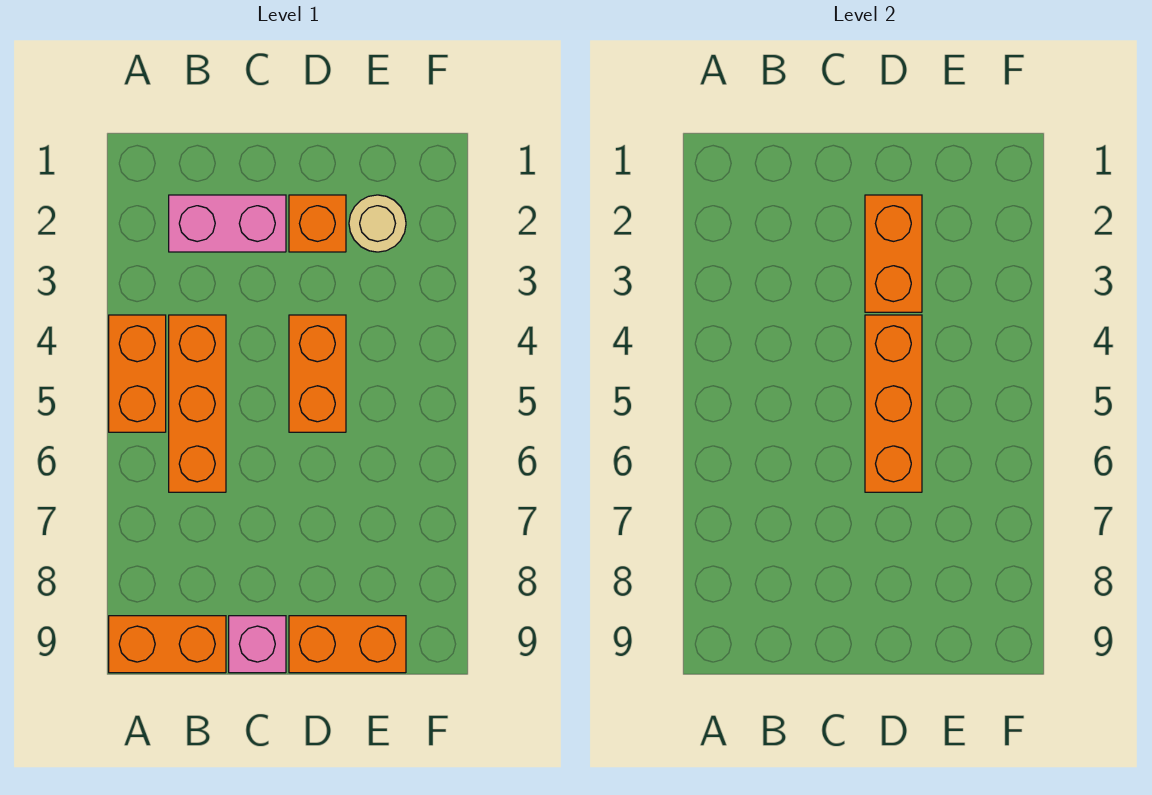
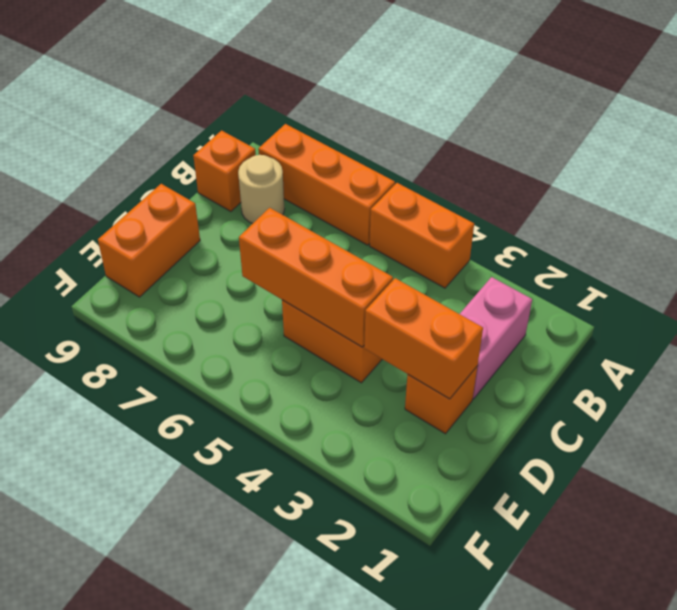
orange brick A9:B9 level 1 -> orange brick B9 level 1
orange brick B4:B6 level 1 -> orange brick A6:A8 level 1
pink brick C9 level 1 -> none
tan round brick E2 level 1 -> tan round brick B8 level 1

